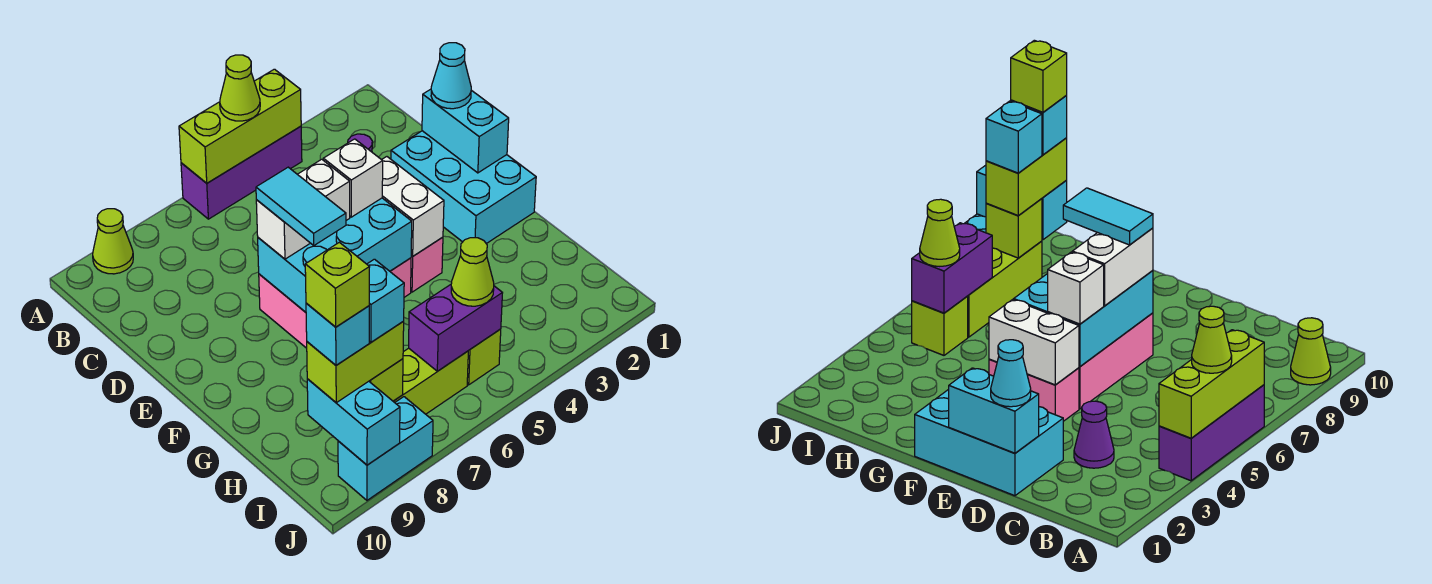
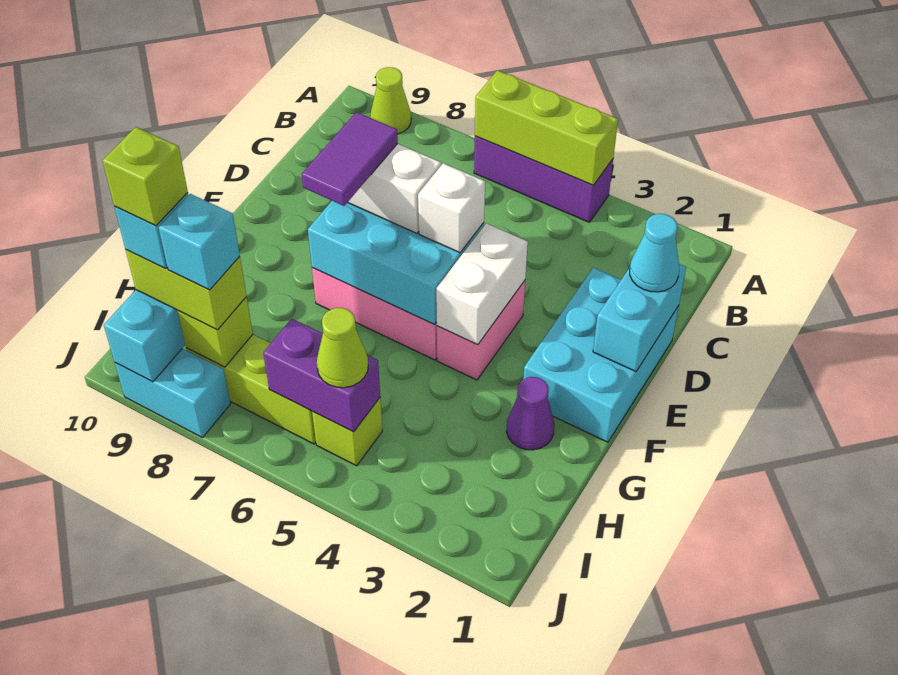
lime cone A5 level 3 -> none
purple cone C3 level 1 -> purple cone G2 level 1
cyan tile E7:F7 level 4 -> purple tile E7:F7 level 4

